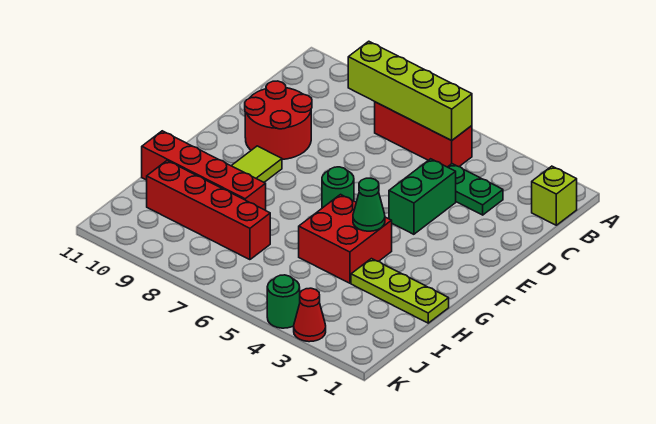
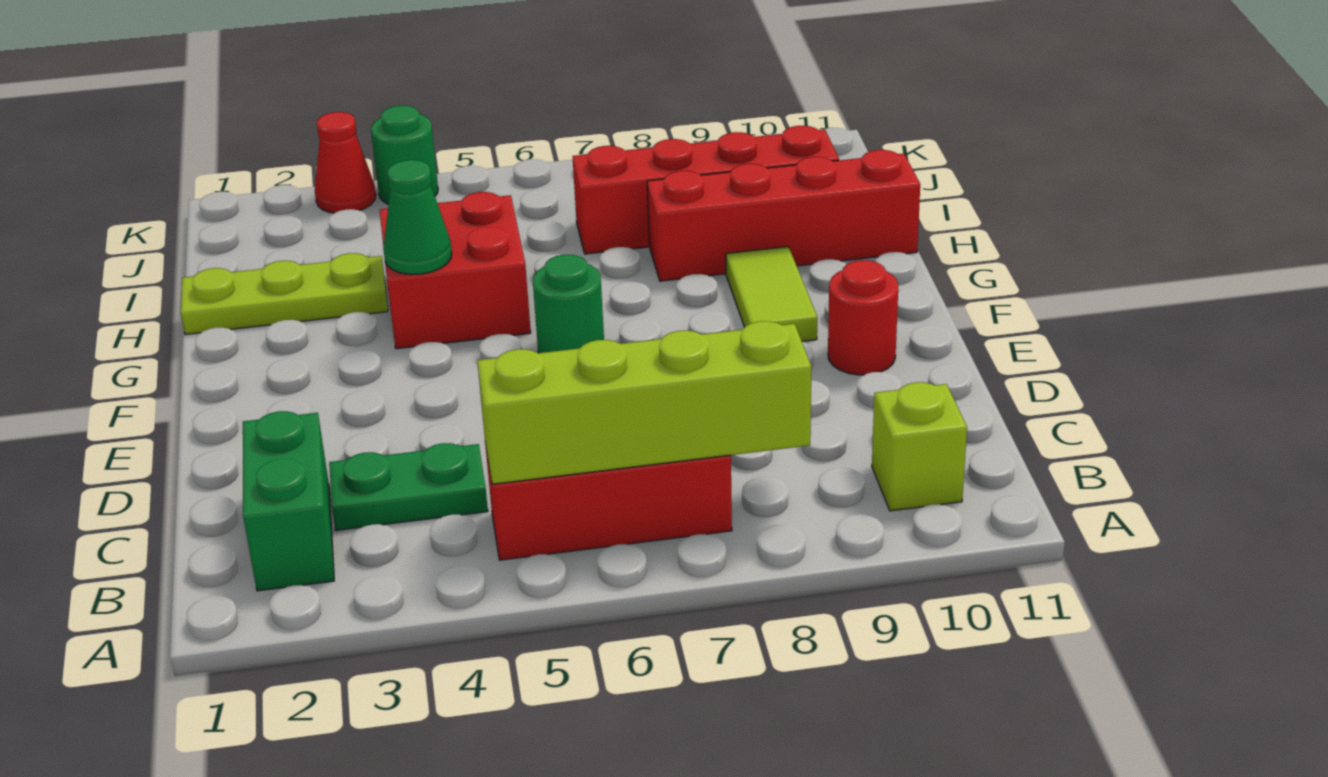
lime brick B1 level 1 -> lime brick B10 level 1
green brick D4:E4 level 1 -> green brick B2:C2 level 1
red round brick D9:E10 level 1 -> red round brick E10 level 1

